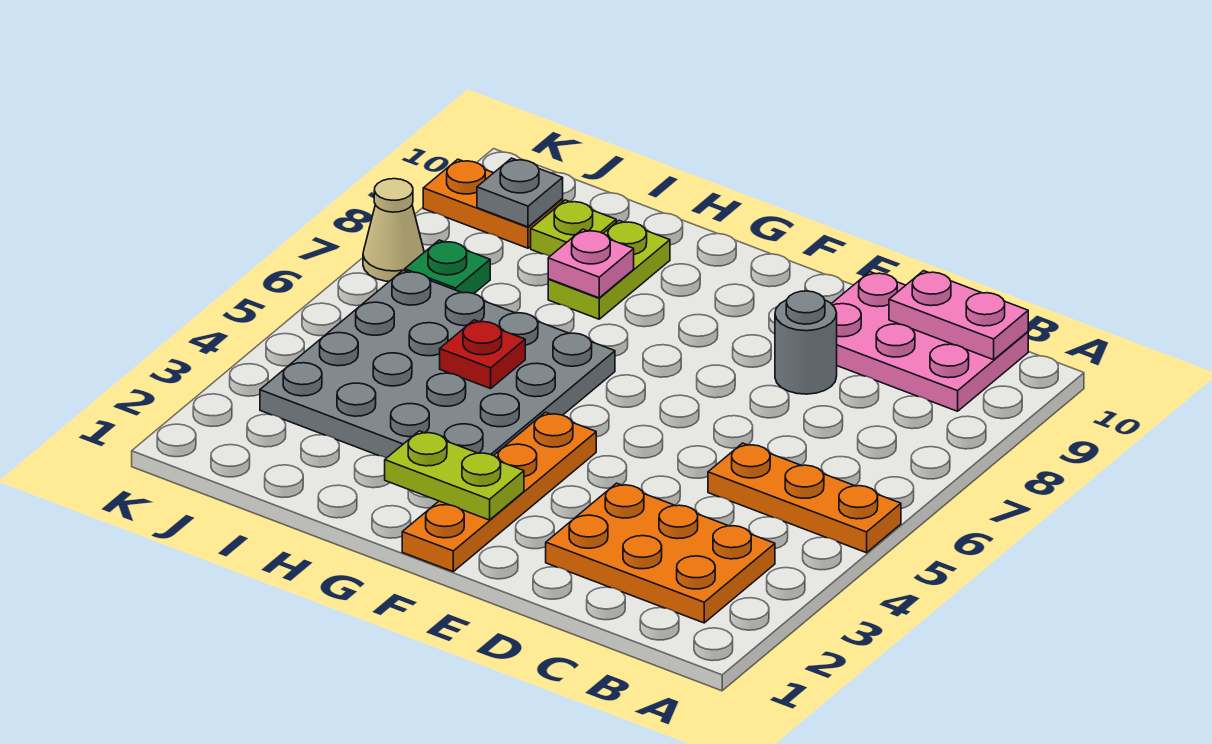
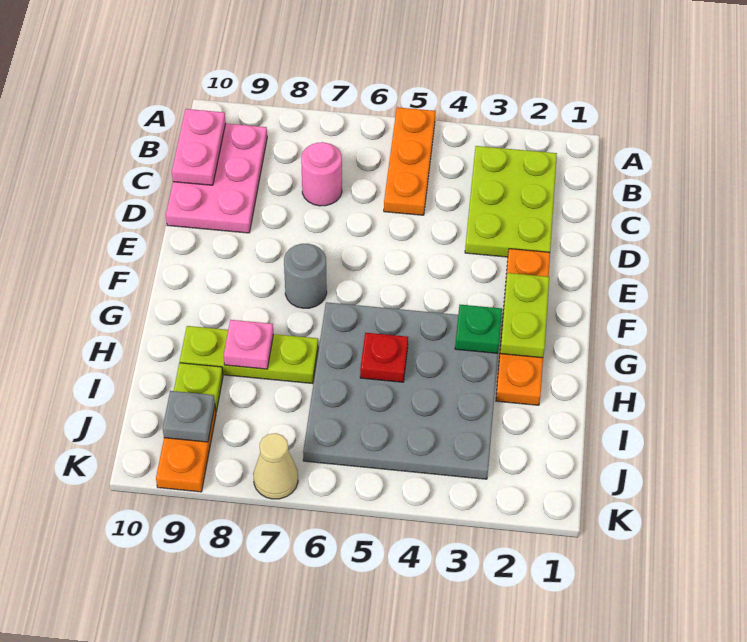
orange plate B2:D3 level 1 -> lime plate B2:D3 level 1
none -> pink round brick C7 level 1
grey round brick D8 level 1 -> grey round brick F7 level 1
orange plate F1:F4 level 1 -> orange plate E2:H2 level 1
lime plate H8:H9 level 1 -> lime plate H7:H9 level 1
green plate J7 level 1 -> green plate G3 level 2

